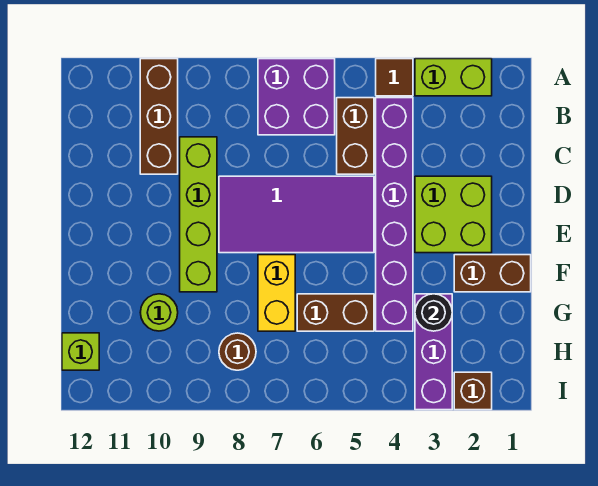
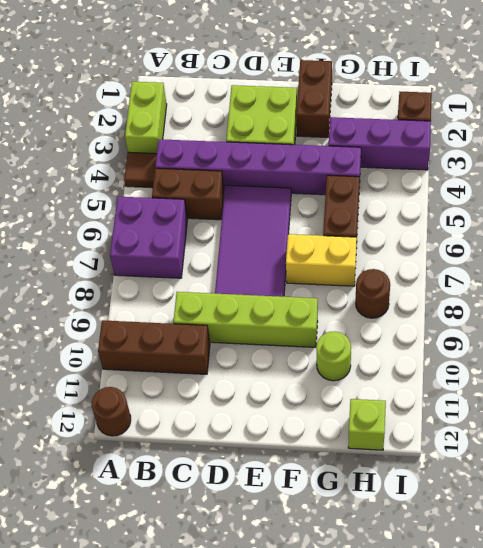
none -> brown round brick A12 level 1
black round brick G3 level 2 -> none

